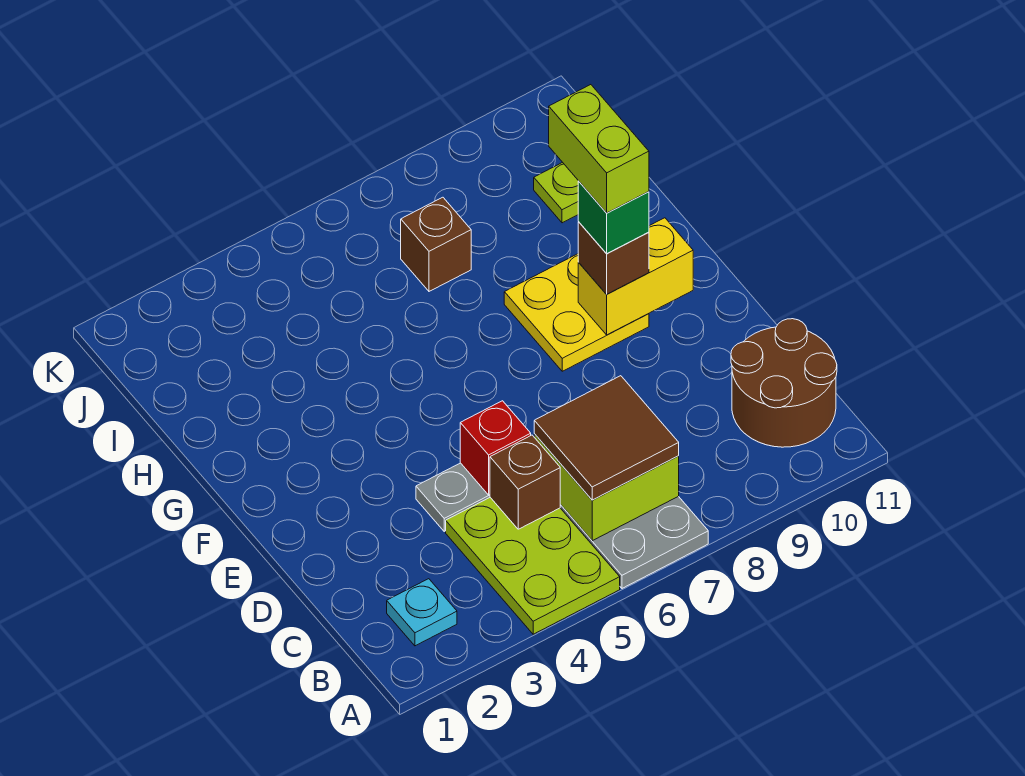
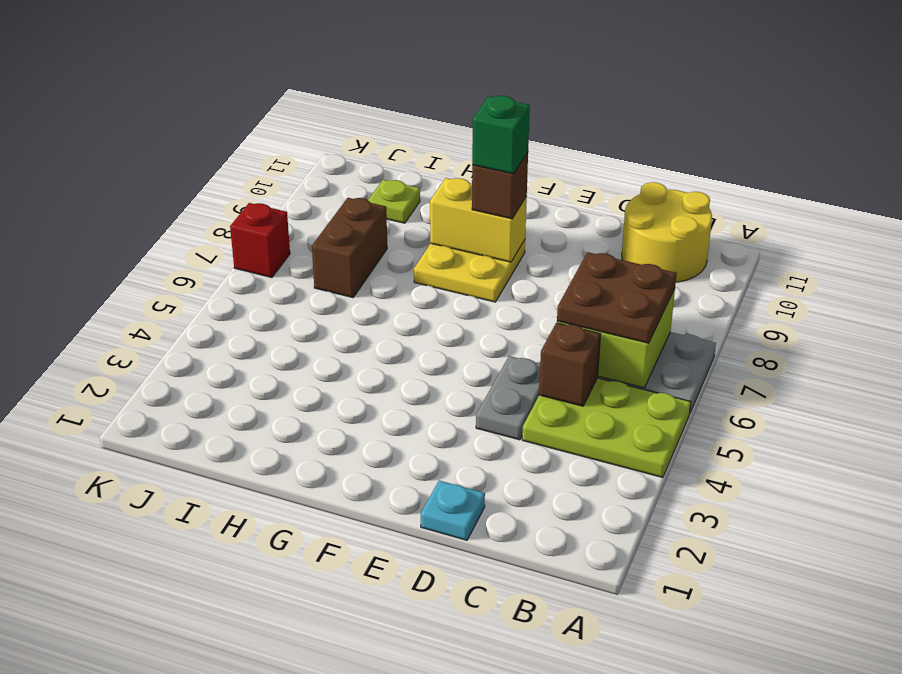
cyan plate B2 level 1 -> cyan plate D1 level 1
brown tile B6:C7 level 3 -> brown plate B6:C7 level 3
brown round brick B10:C11 level 1 -> yellow round brick B10:C11 level 1
red brick D5 level 2 -> red brick K7 level 1
yellow brick F9:F10 level 2 -> yellow brick F9:G9 level 2
lime brick F9:G9 level 5 -> none
brown brick I7 level 1 -> brown brick I7:I8 level 1

